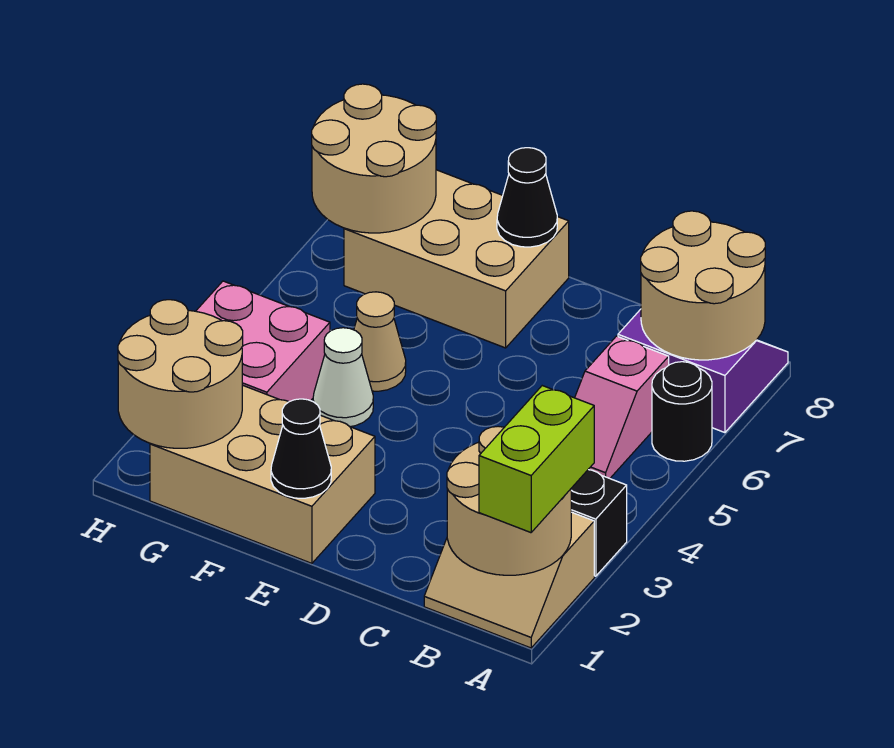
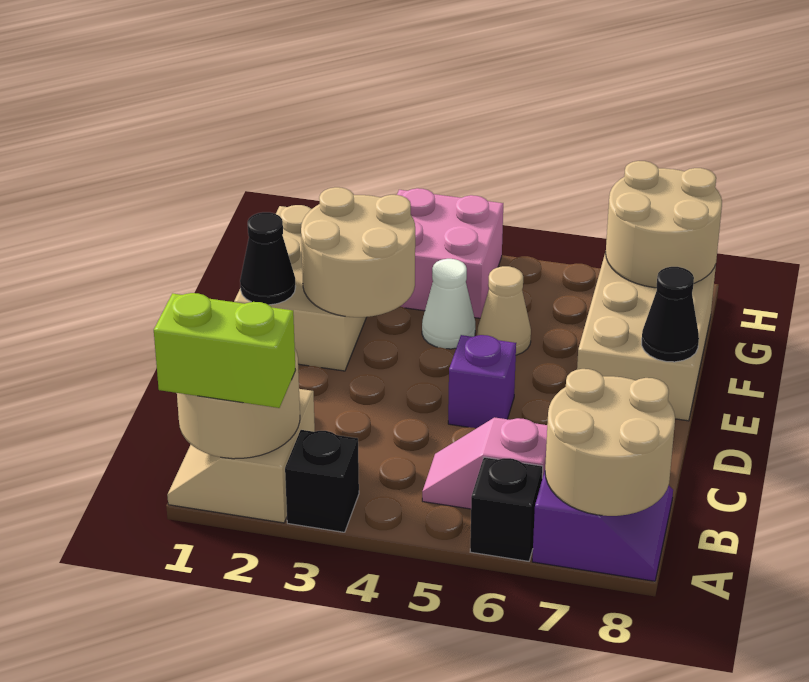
black round brick A6 level 1 -> black brick A6 level 1
none -> purple brick D5 level 1
tan round brick G1:H2 level 2 -> tan round brick E2:F3 level 2

